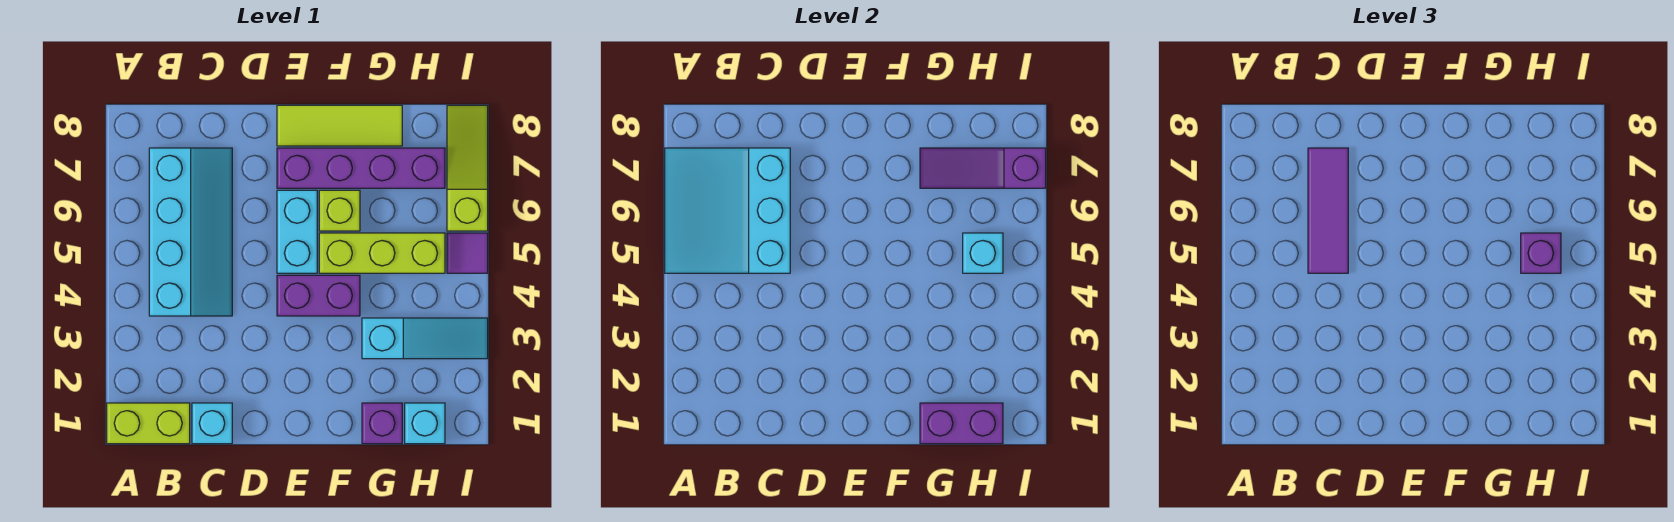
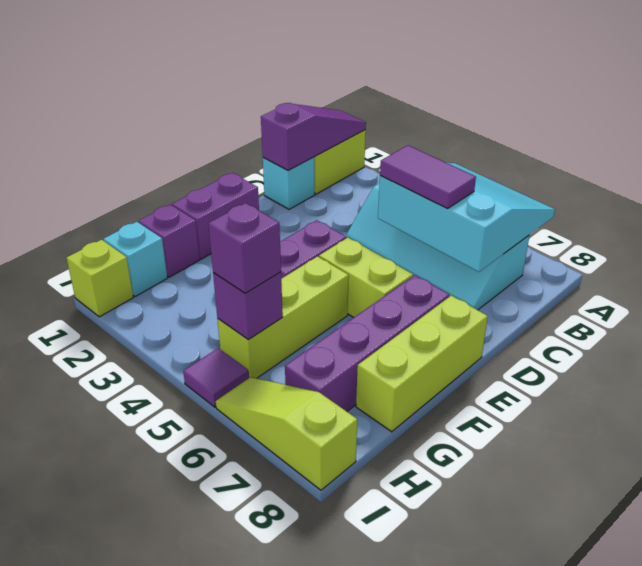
purple tile C5:C7 level 3 -> purple tile C5:C6 level 3
cyan brick E5:E6 level 1 -> lime brick E5:E6 level 1
lime tile E8:G8 level 1 -> lime brick E8:G8 level 1
lime brick F6 level 1 -> lime brick I1 level 1
purple brick G1:H1 level 2 -> purple brick E1:F1 level 1
cyan slope G3:I3 level 1 top G -> none
purple slope G7:I7 level 2 top I -> purple slope A1:C1 level 2 top C
cyan brick H5 level 2 -> purple brick H5 level 2
lime slope I6:I8 level 1 top 6 -> lime slope I6:I8 level 1 top 8

